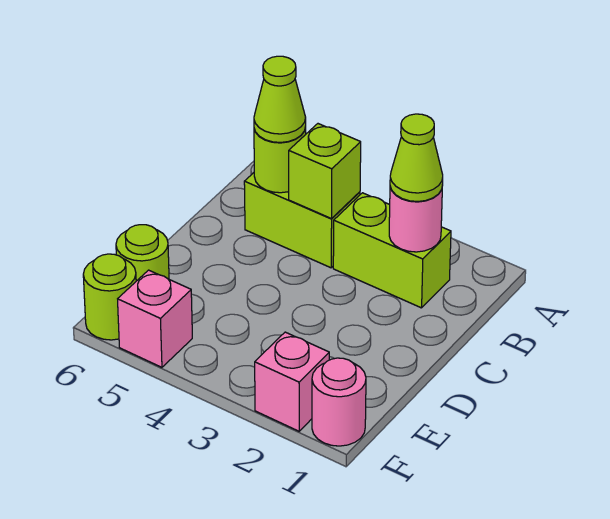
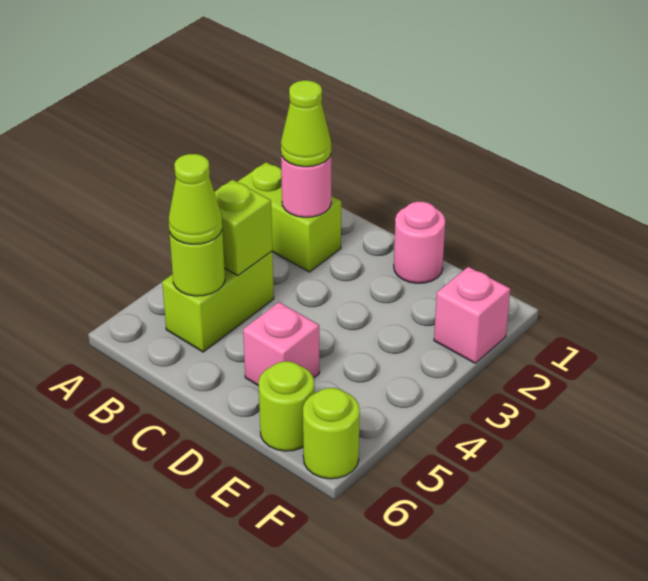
lime brick B2:B3 level 1 -> lime brick A2:B2 level 1
pink round brick F1 level 1 -> pink round brick D1 level 1
pink brick F5 level 1 -> pink brick D5 level 1

